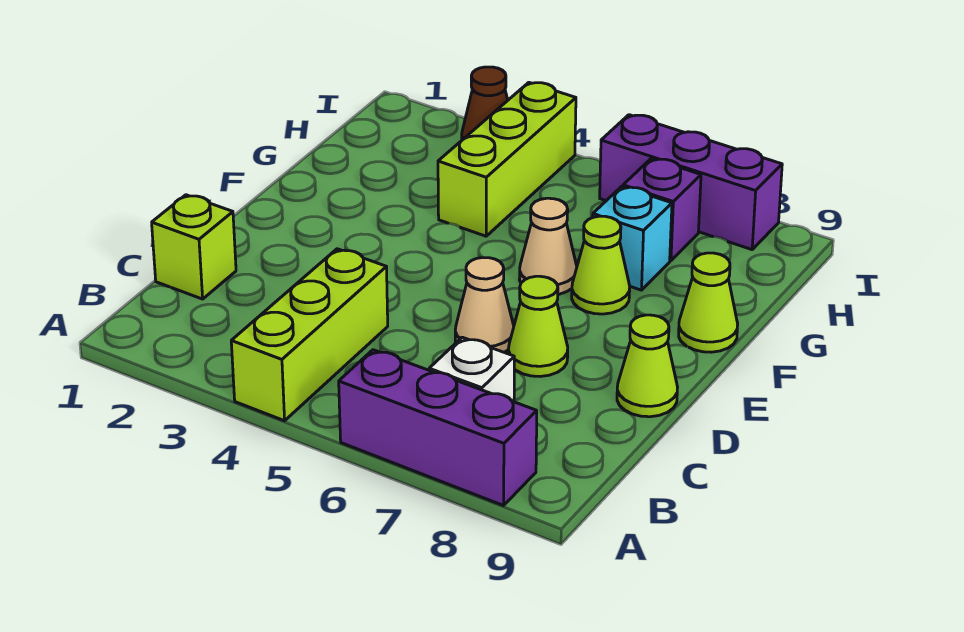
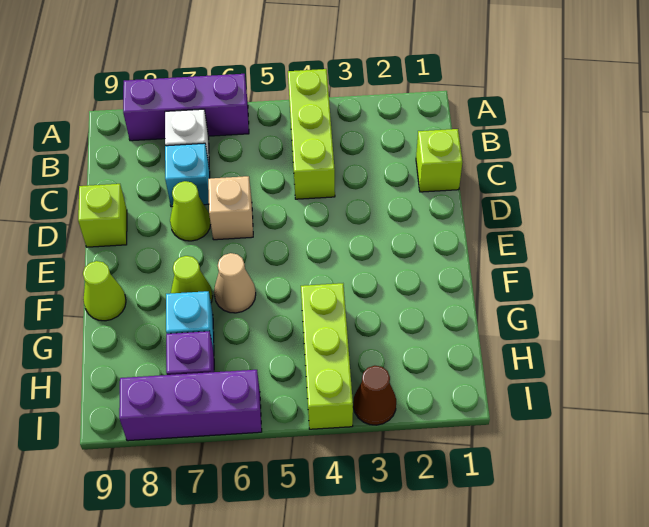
none -> cyan brick C7 level 1
tan cone D6 level 1 -> tan brick D6 level 1
lime cone D9 level 1 -> lime brick D9 level 1

